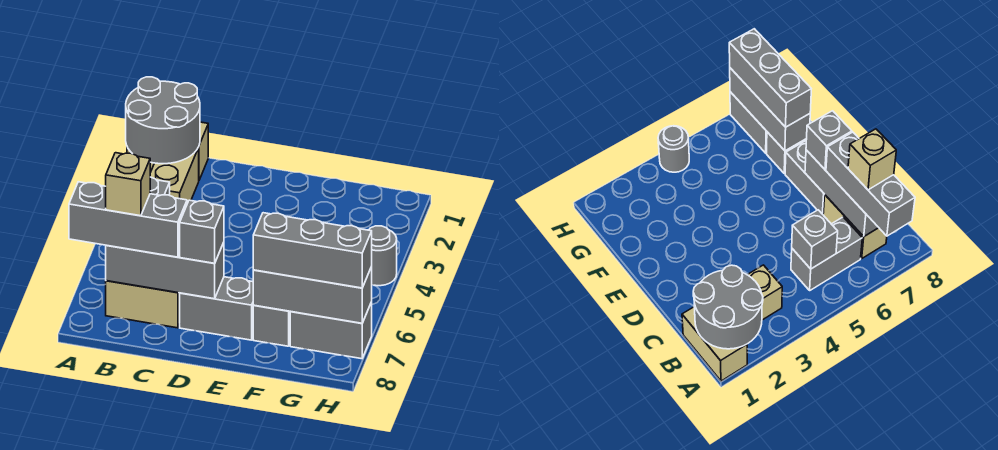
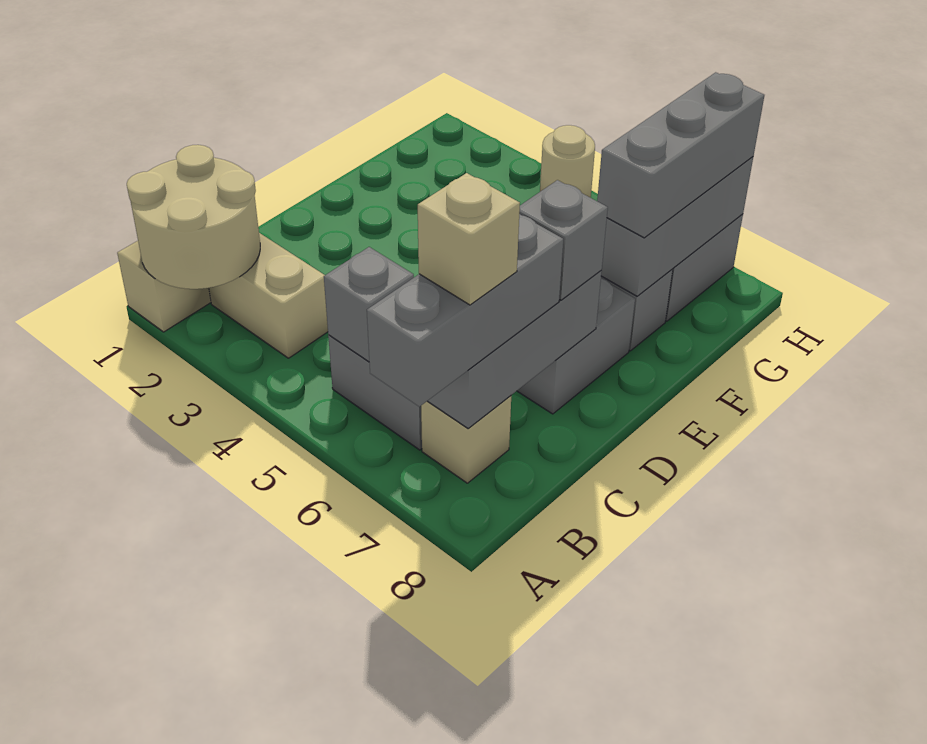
grey round brick A1:B2 level 2 -> tan round brick A1:B2 level 2
tan brick B7:C7 level 1 -> tan brick B7 level 1
grey round brick H4 level 1 -> tan round brick H4 level 1

